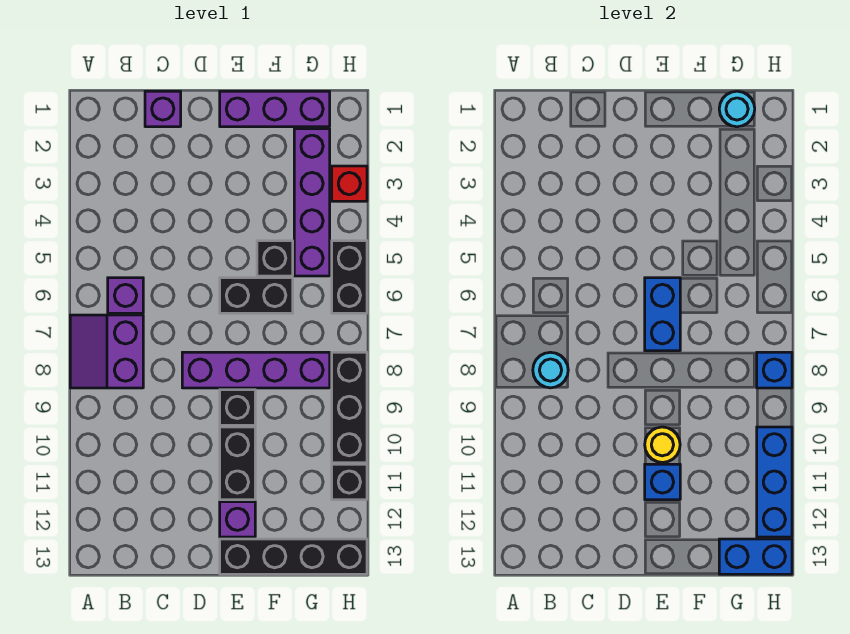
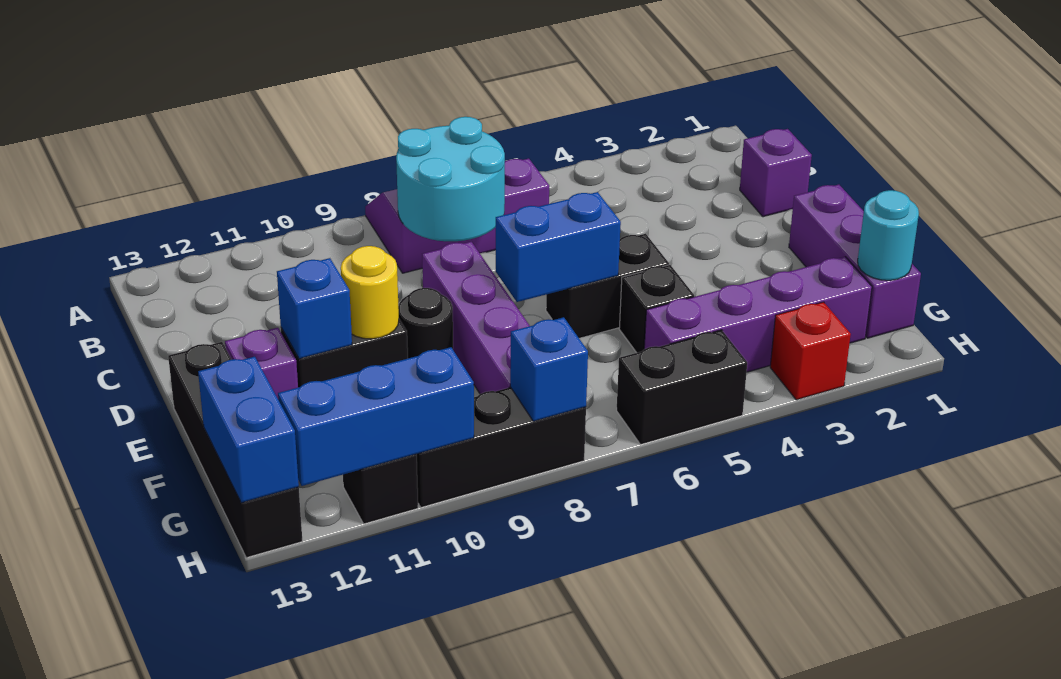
cyan round brick B8 level 2 -> cyan round brick B7:C8 level 2
black brick E6:F6 level 1 -> black brick E5:E6 level 1
black brick E9 level 1 -> black round brick E9 level 1

